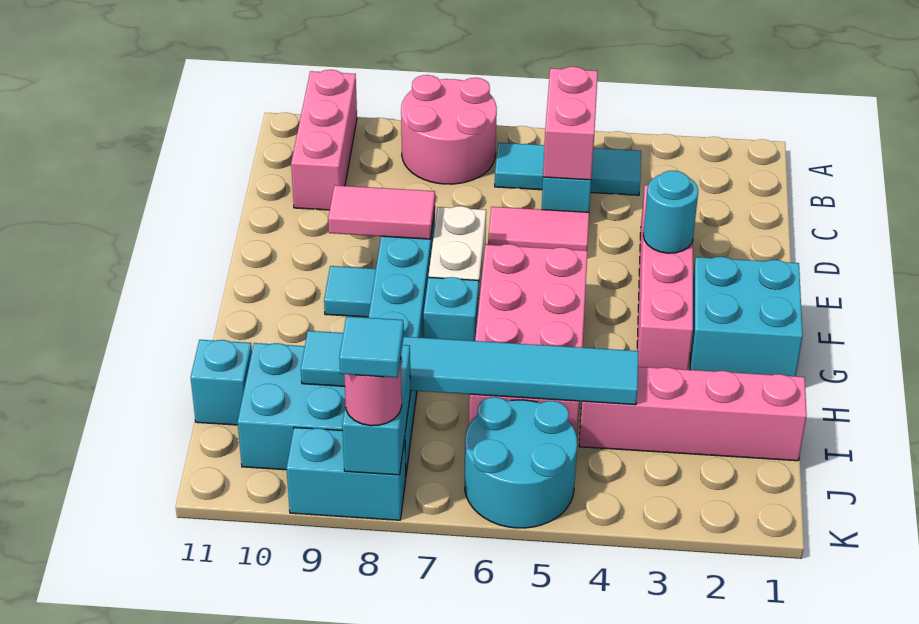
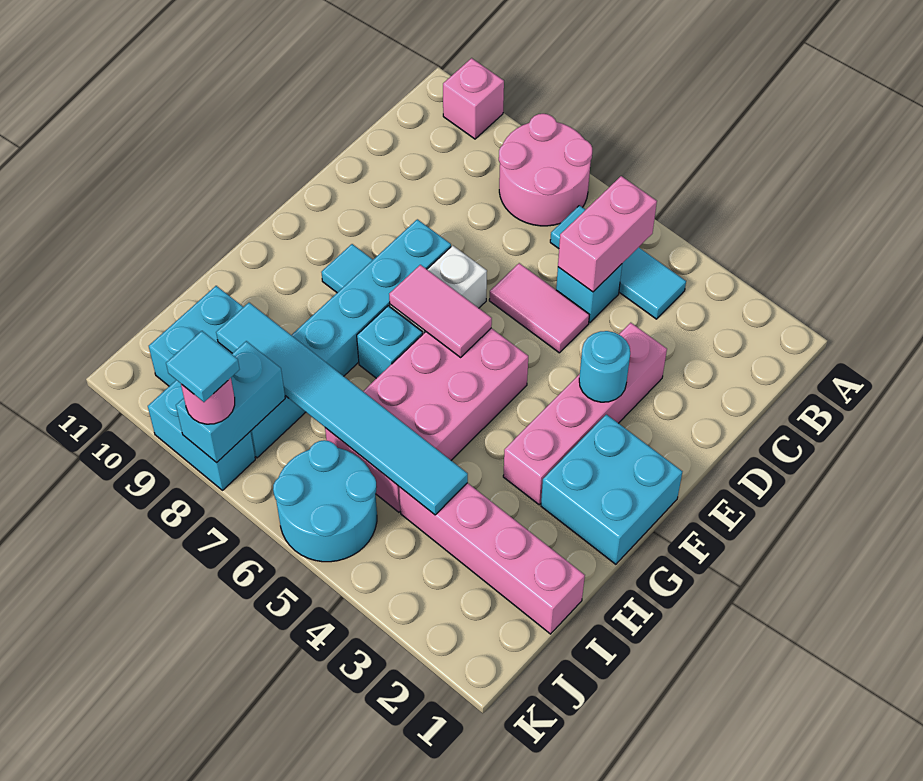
pink brick A10:C10 level 1 -> pink brick A10 level 1
pink tile E8:E9 level 2 -> pink tile F6:F7 level 2
cyan brick I11 level 1 -> none

